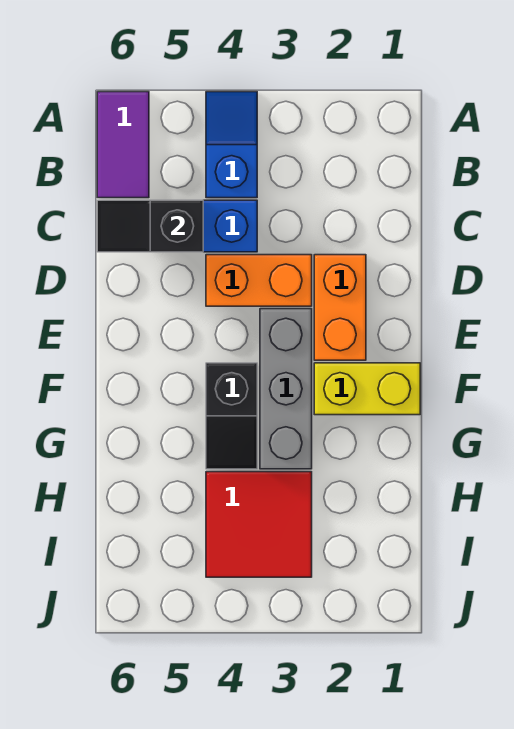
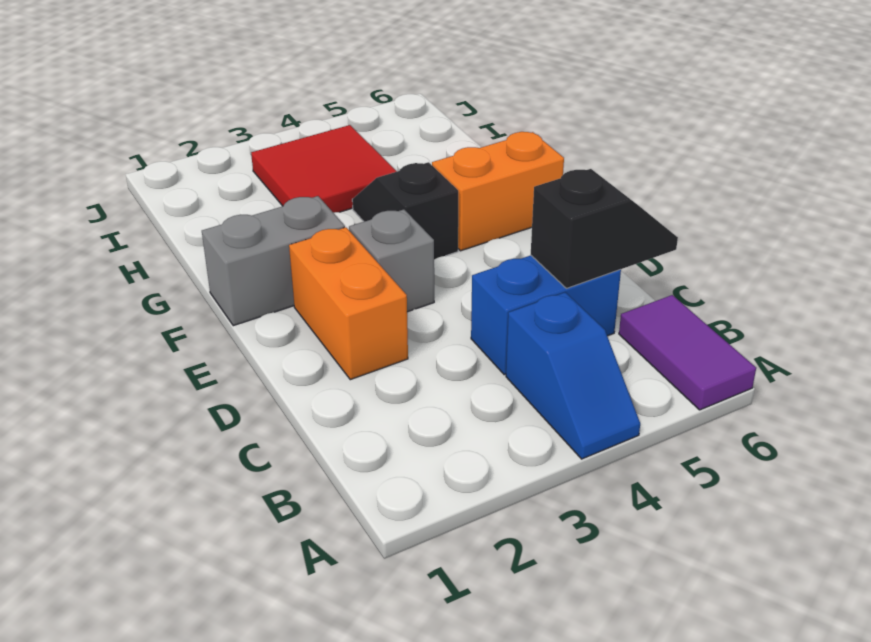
orange brick D3:D4 level 1 -> orange brick F5:F6 level 1
grey brick E3:G3 level 1 -> grey brick E3 level 1
yellow brick F1:F2 level 1 -> grey brick F1:F2 level 1

